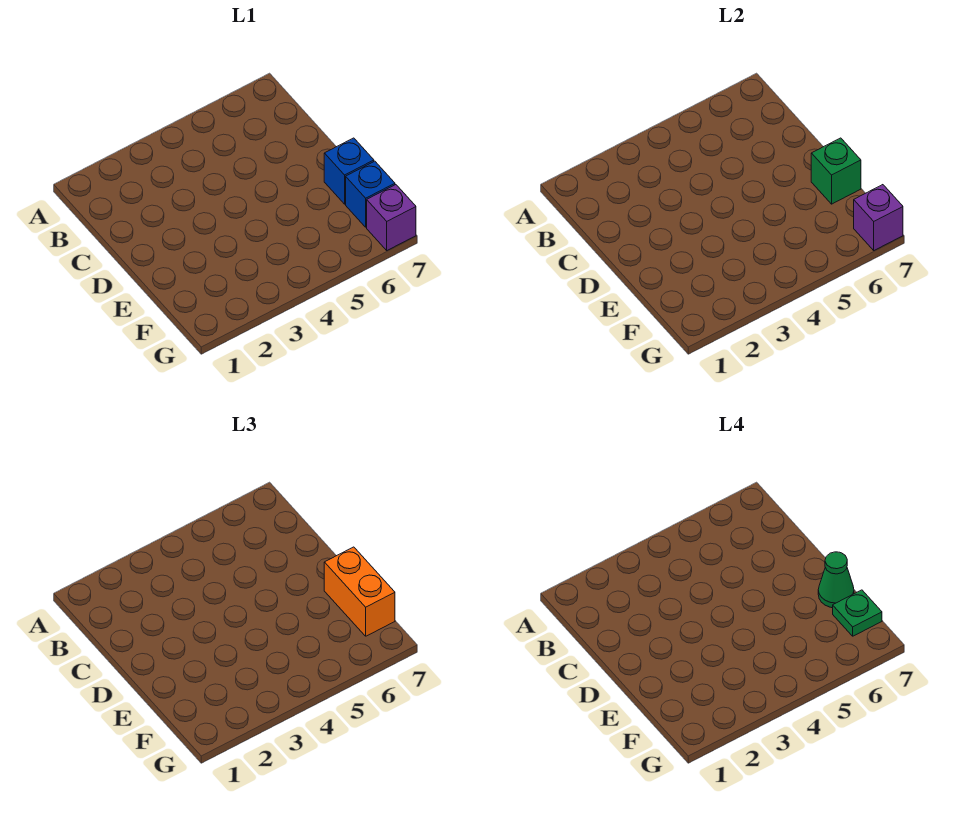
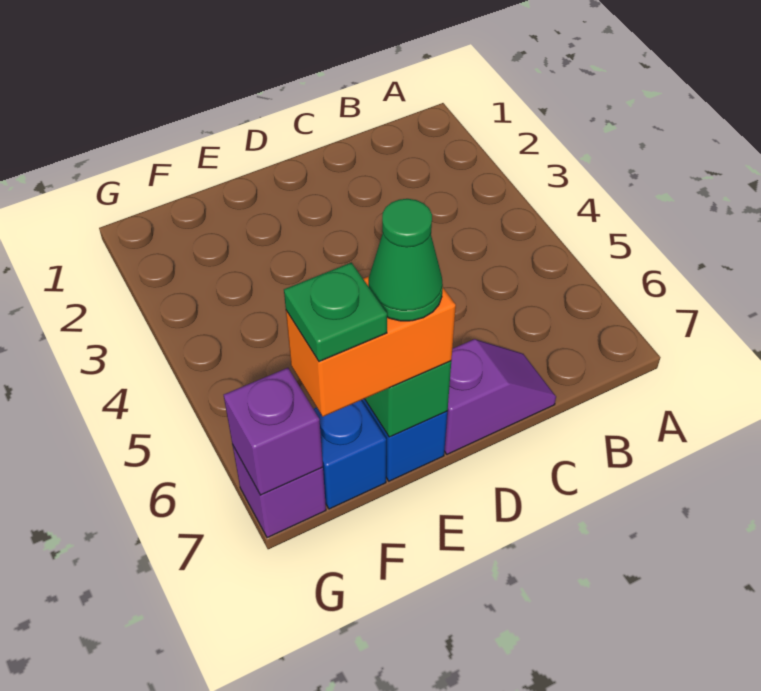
none -> purple slope C7:D7 level 1 top D

